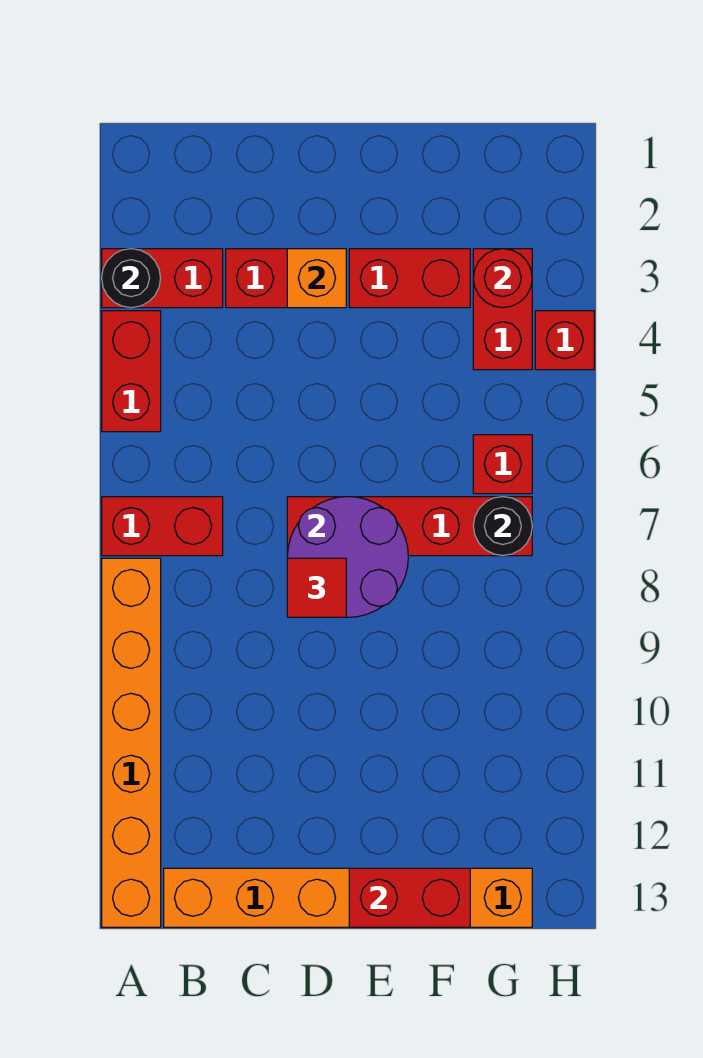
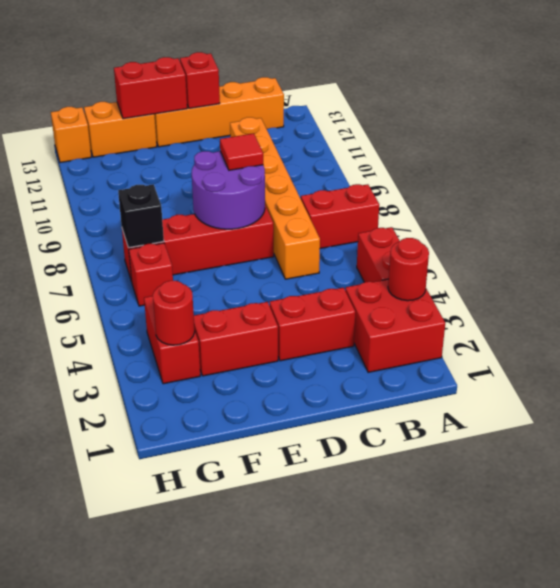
red brick A3:B3 level 1 -> red brick A2:B3 level 1
black round brick A3 level 2 -> red round brick A3 level 2
orange brick A8:A13 level 1 -> orange brick C6:C11 level 1
orange brick D3 level 2 -> orange brick H13 level 1
black round brick G7 level 2 -> black brick G7 level 2
red brick H4 level 1 -> red brick D13 level 2

